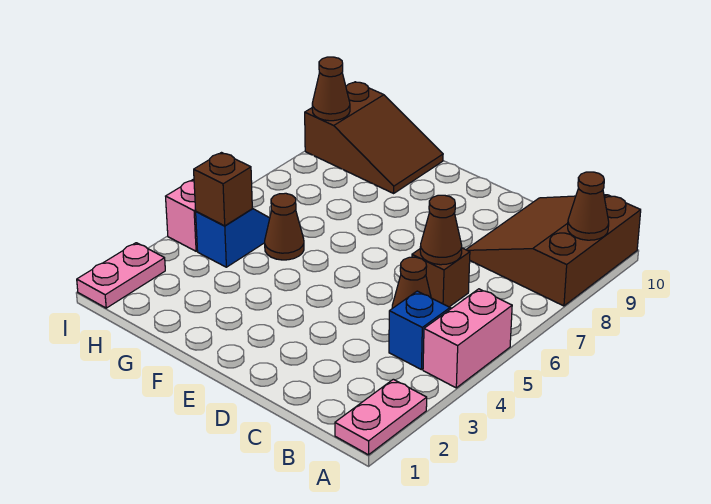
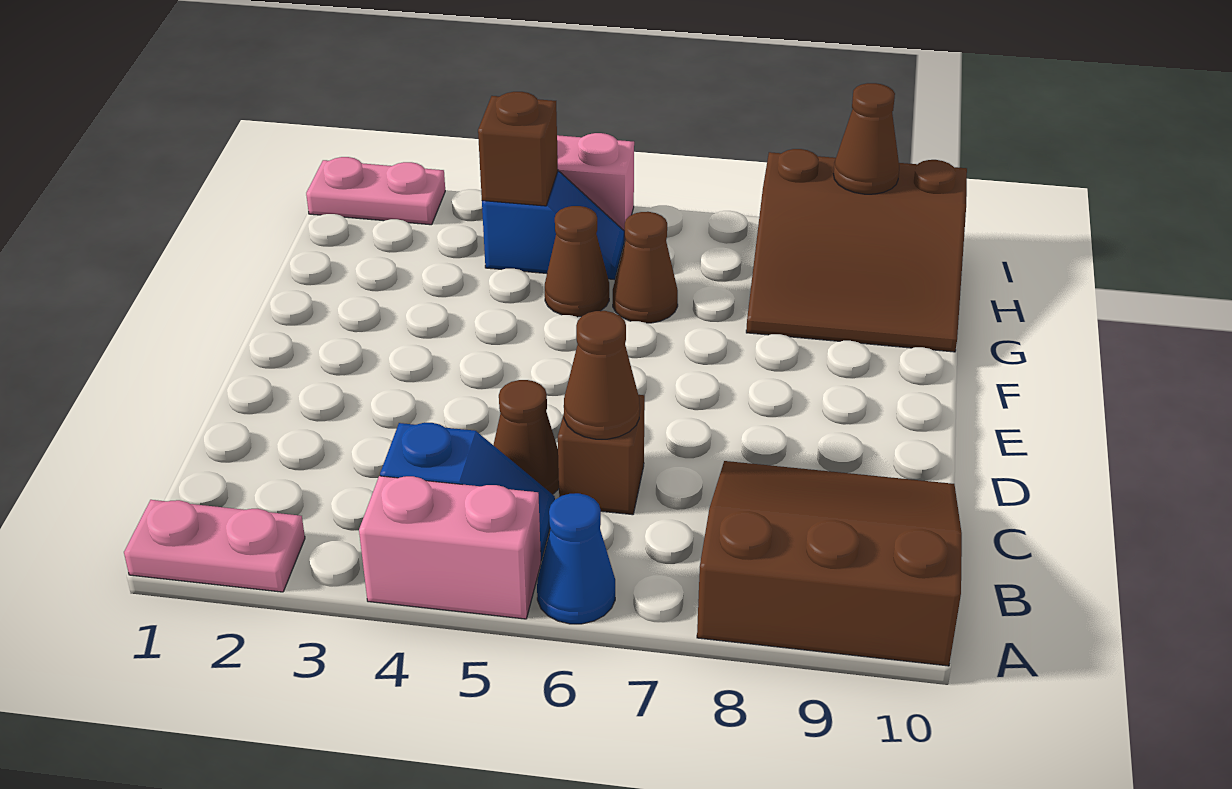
none -> blue cone A6 level 1
brown cone A9 level 2 -> brown cone G6 level 1
brown slope G9:I10 level 1 top I -> brown slope G8:I10 level 1 top I

